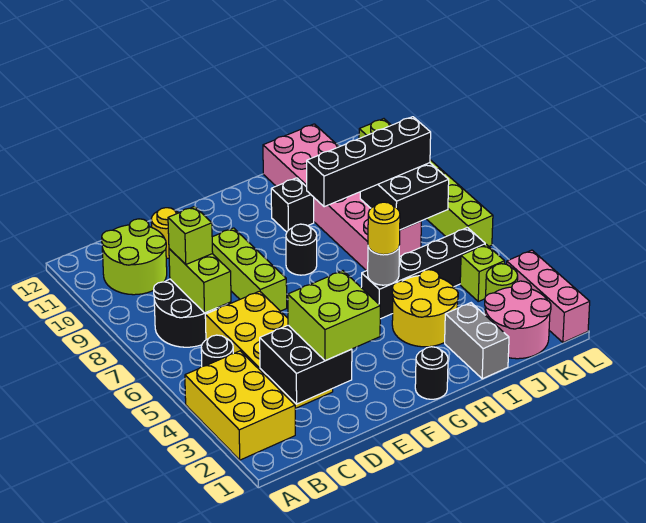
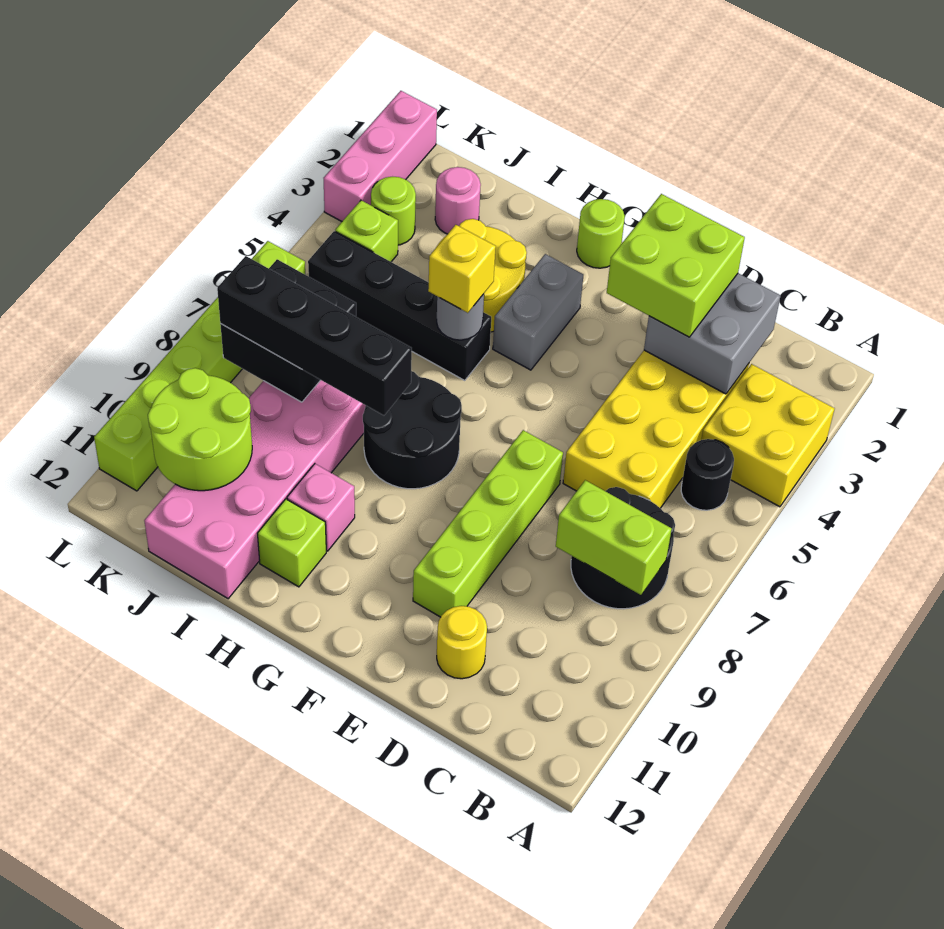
yellow brick A2:B4 level 1 -> yellow brick A3:B4 level 1
lime round brick B10:C11 level 1 -> lime round brick J10:K11 level 2
black brick C2:D3 level 2 -> grey brick C2:D3 level 2
lime brick C7:C8 level 2 -> lime brick B8:C8 level 2
lime brick C8 level 3 -> lime brick H11 level 1
lime brick E7:E9 level 1 -> lime brick E7:E10 level 1
black round brick G1 level 1 -> lime round brick G1 level 1
black round brick G8 level 1 -> black round brick G7:H8 level 1
yellow round brick H5 level 3 -> yellow brick H5 level 3
black brick H10 level 1 -> pink brick H10 level 1
grey brick I1:I2 level 1 -> grey brick G3:G4 level 1
pink round brick J1:K2 level 1 -> pink round brick J2 level 1

